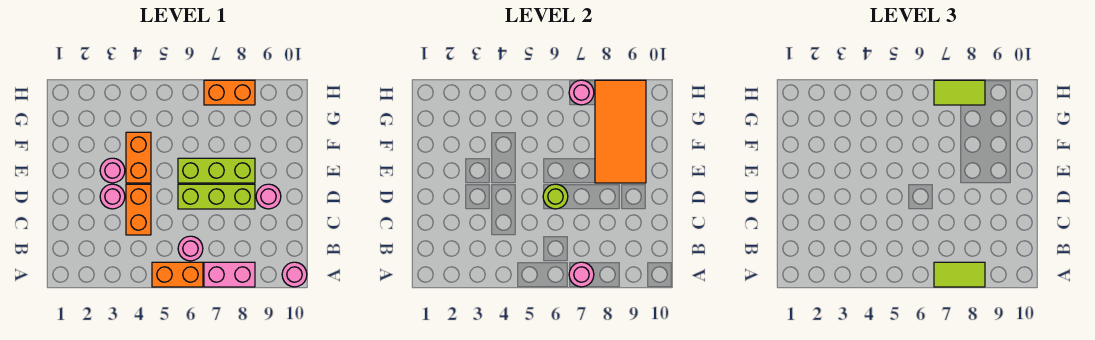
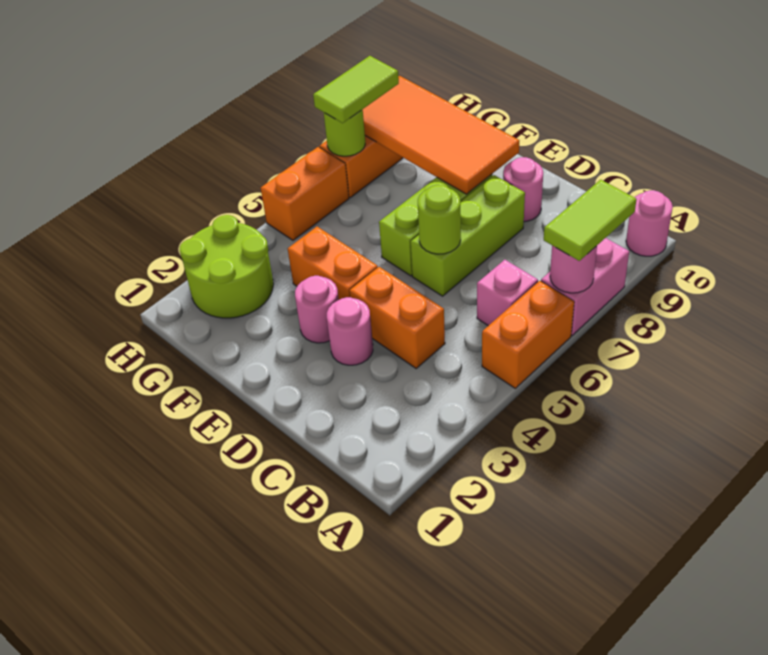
pink round brick B6 level 1 -> pink brick B6 level 1
none -> lime round brick G2:H3 level 1
none -> orange brick H5:H6 level 1
pink round brick H7 level 2 -> lime round brick H7 level 2

